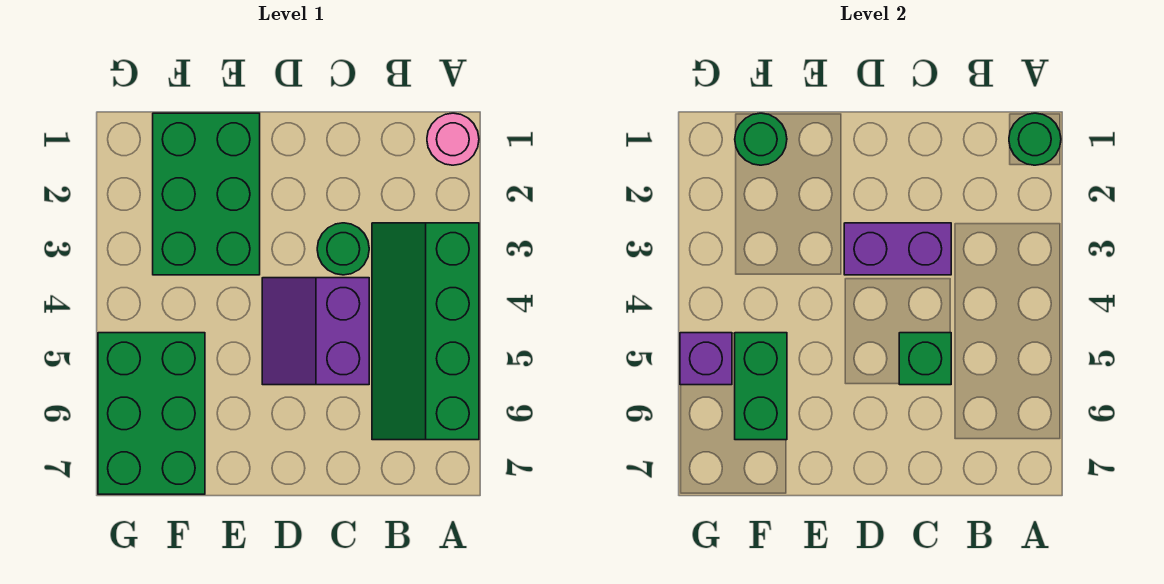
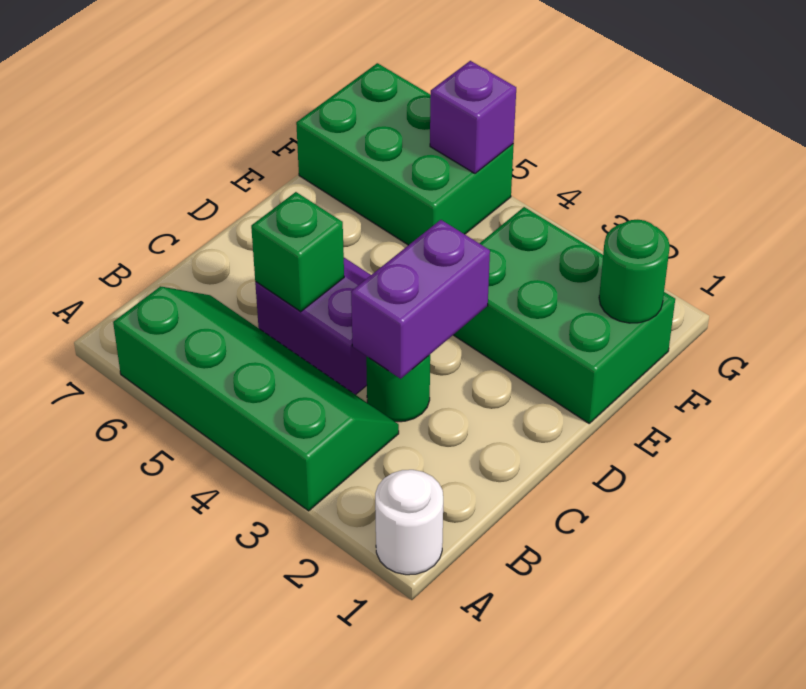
pink round brick A1 level 1 -> white round brick A1 level 1
green round brick A1 level 2 -> none
green brick F5:F6 level 2 -> none

